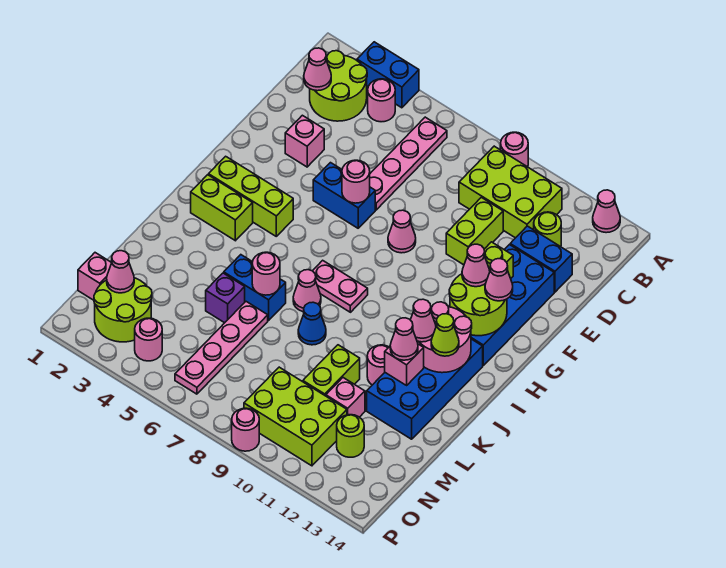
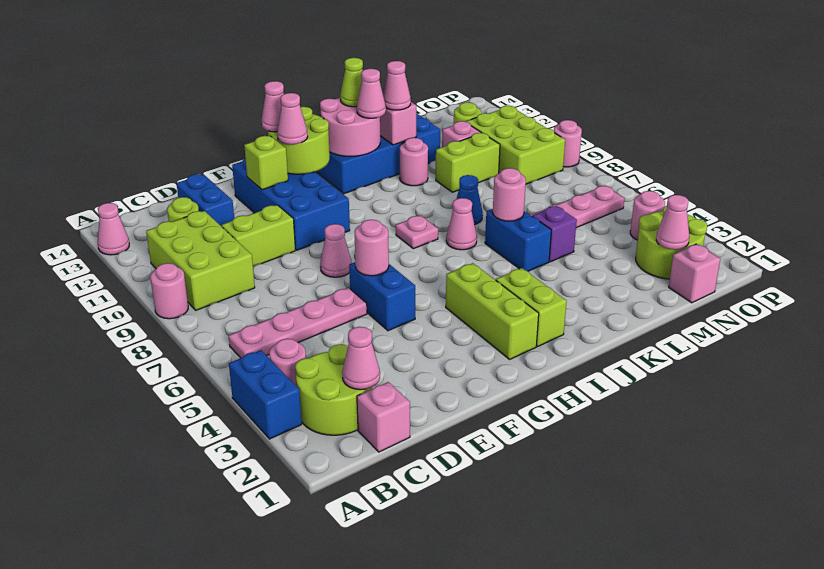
pink brick E3 level 1 -> pink brick C1 level 1
blue brick E12:H13 level 1 -> blue brick F10:G13 level 1
pink plate I7:I8 level 1 -> pink plate I8 level 1

